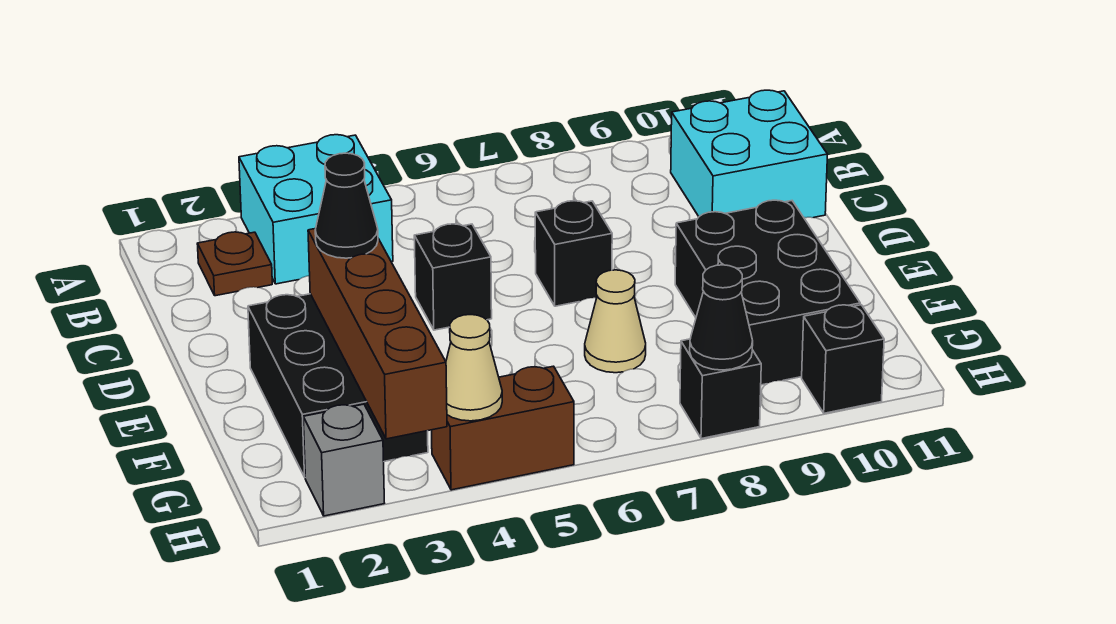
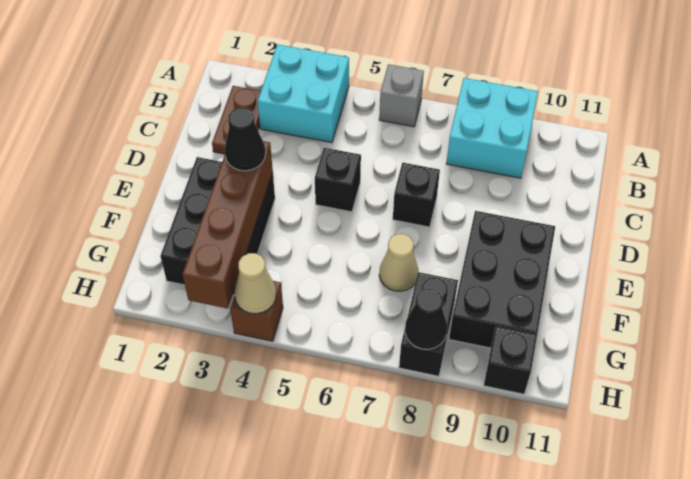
brown plate B2 level 1 -> brown plate B2:C2 level 1
cyan brick B10:C11 level 1 -> cyan brick A8:B9 level 1
grey brick H2 level 1 -> grey brick A6 level 1
brown brick H4:H5 level 1 -> brown brick H4 level 1
black brick H8 level 1 -> black brick G8:H8 level 1

